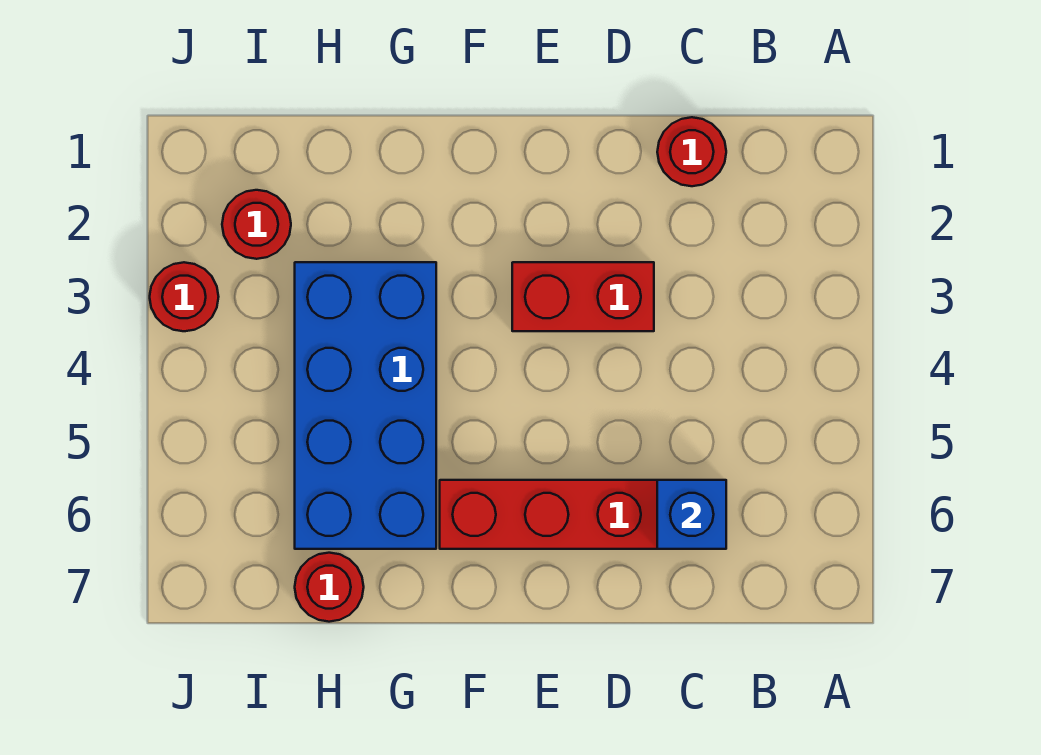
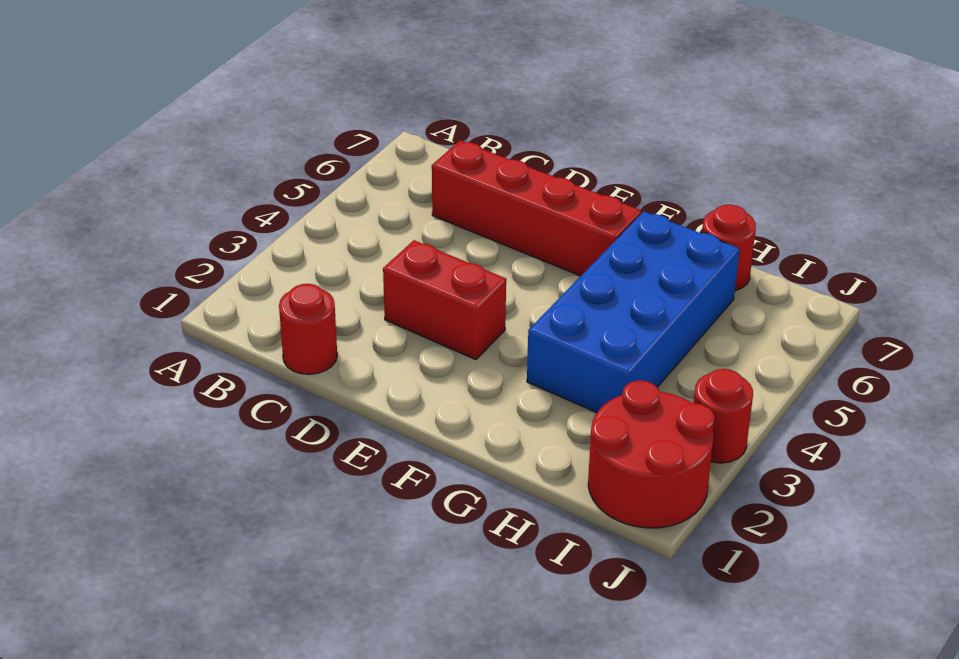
blue brick C6 level 2 -> none
red round brick I2 level 1 -> red round brick I1:J2 level 1

